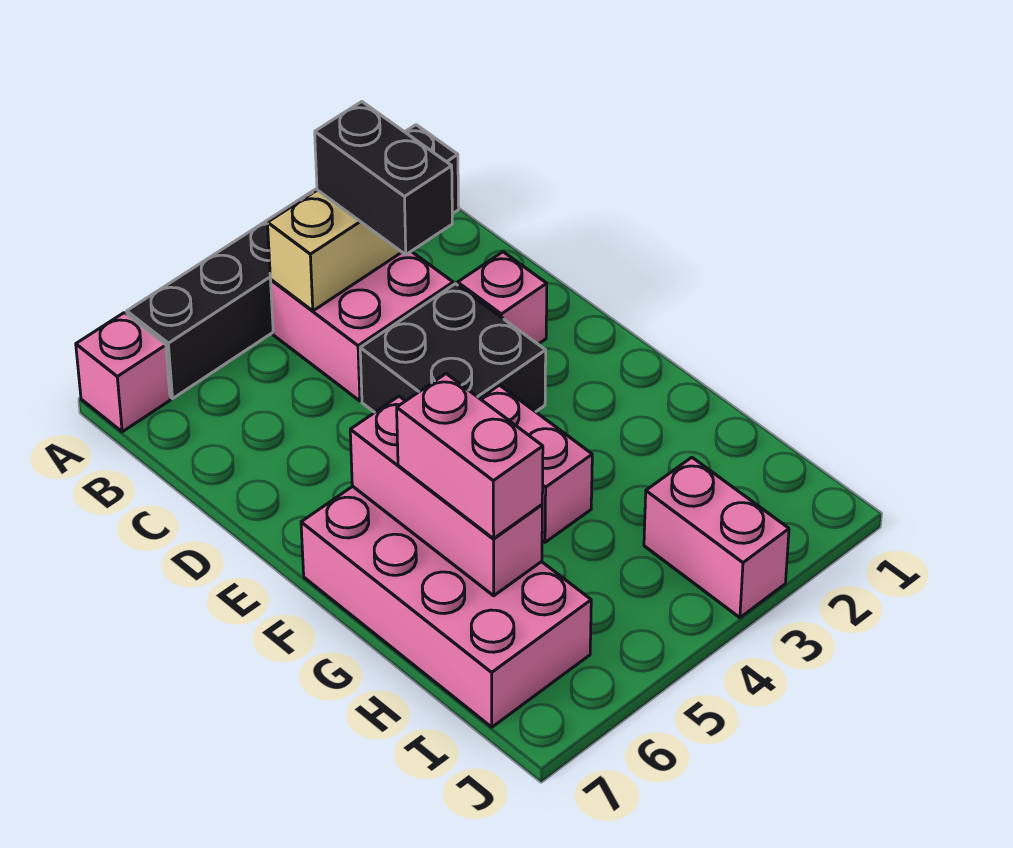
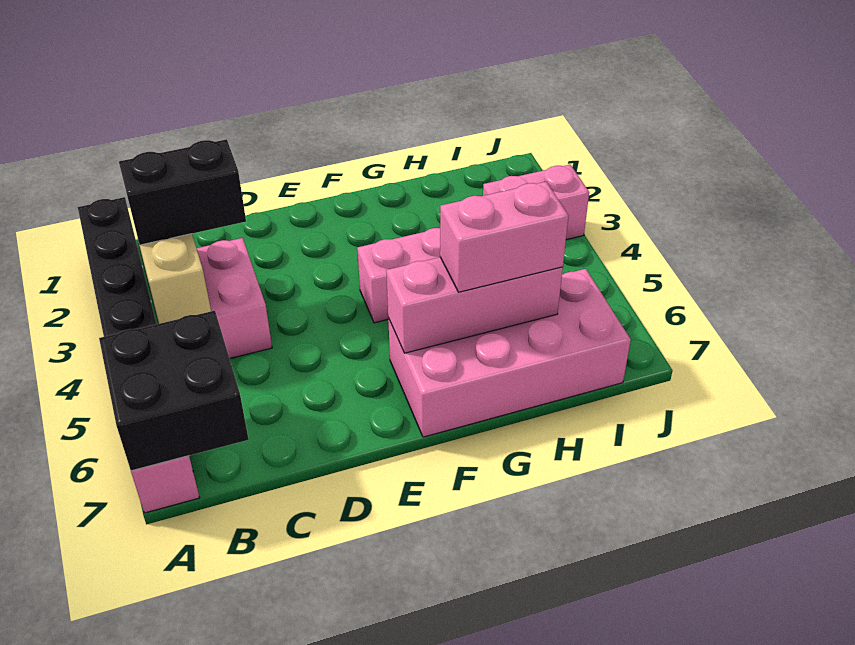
pink brick D2 level 1 -> none
black brick D3:E4 level 1 -> black brick A6:B7 level 2

